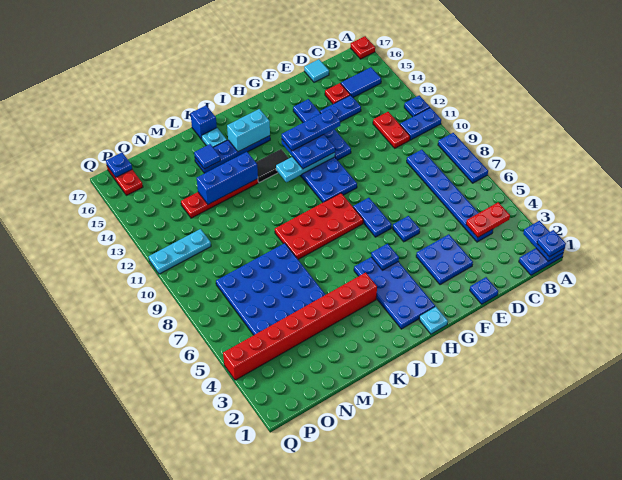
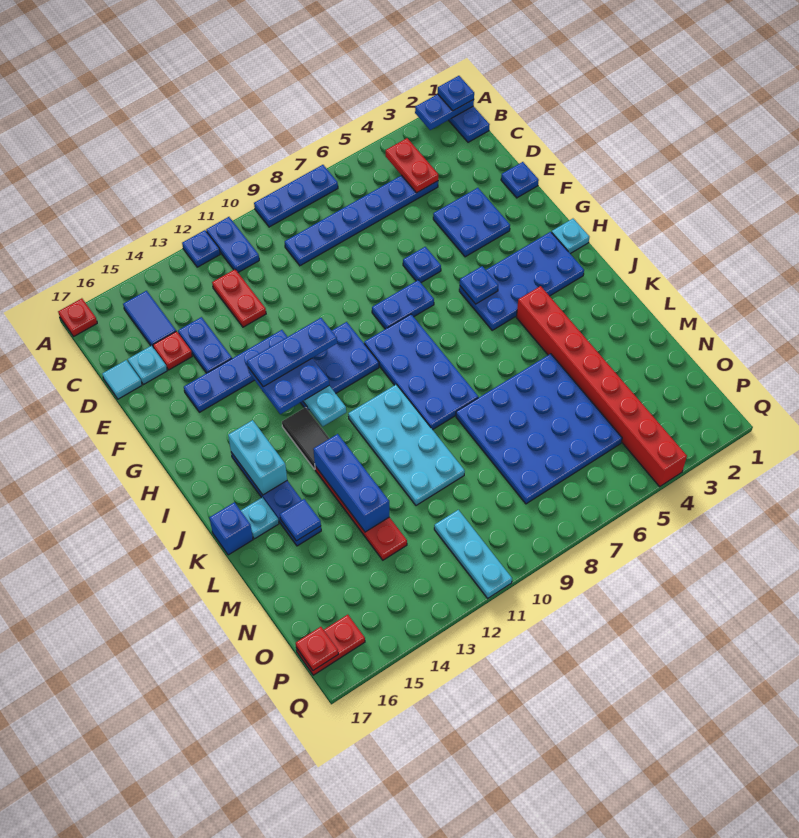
red plate C11:C12 level 1 -> red plate C12:D12 level 1
none -> cyan plate D16 level 1
blue plate F13:H13 level 4 -> blue plate G11:G13 level 4
red plate H8:K9 level 1 -> blue plate H8:K9 level 1
none -> cyan plate J10:M11 level 1
blue plate P17 level 2 -> red plate P17 level 2

